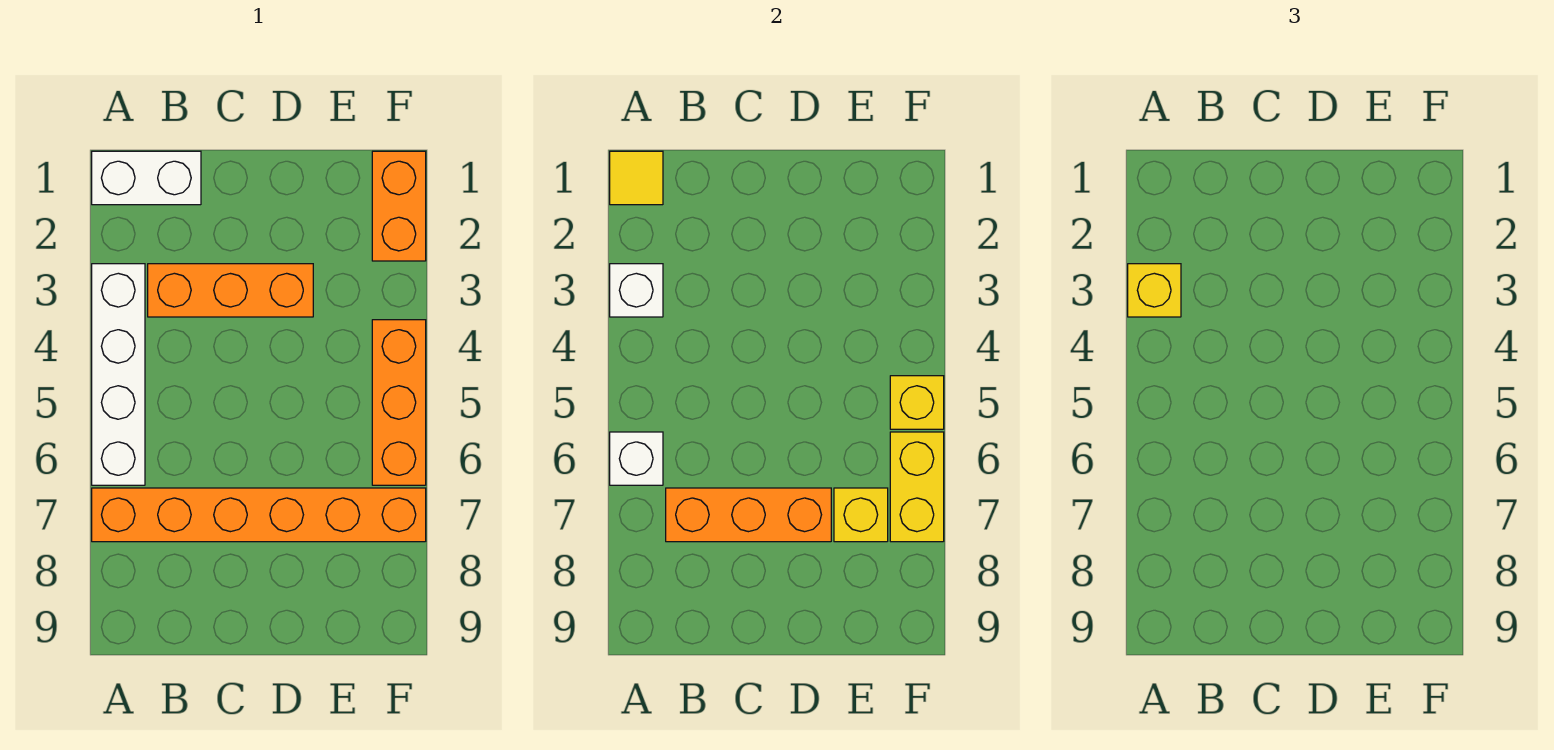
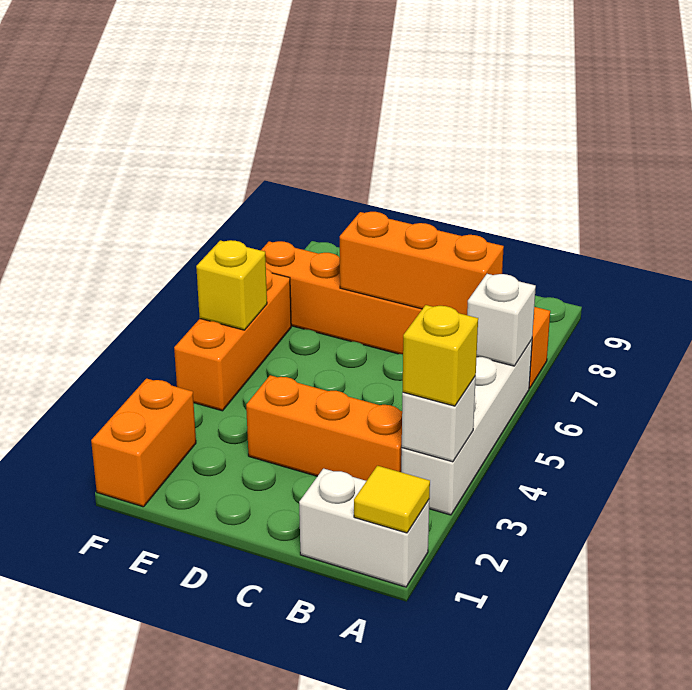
yellow brick E7 level 2 -> none
yellow brick F6:F7 level 2 -> none

